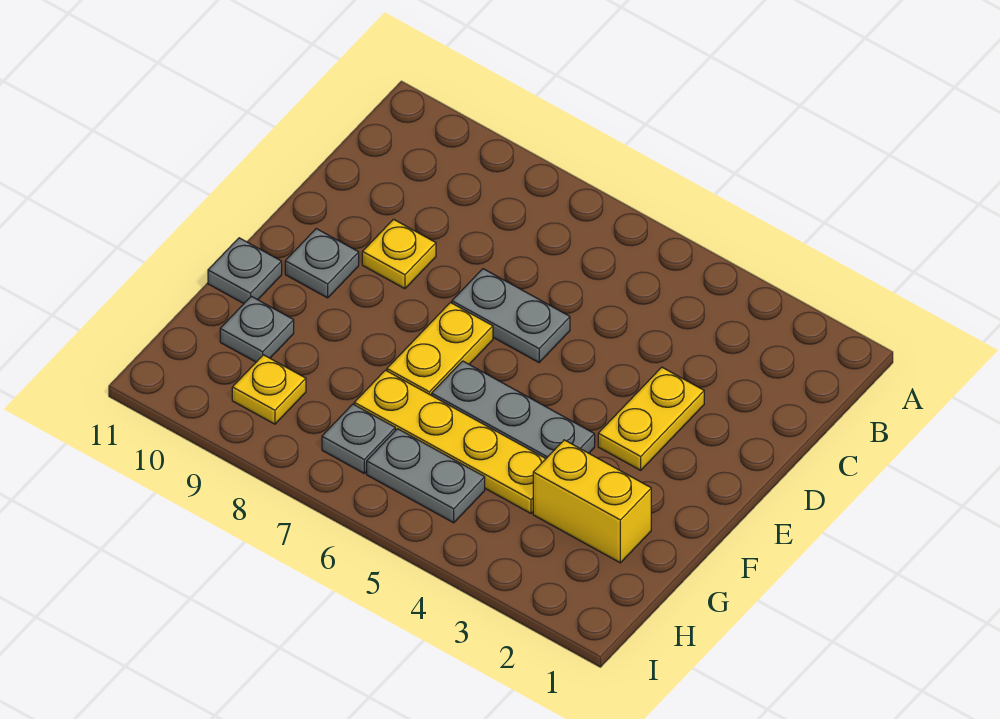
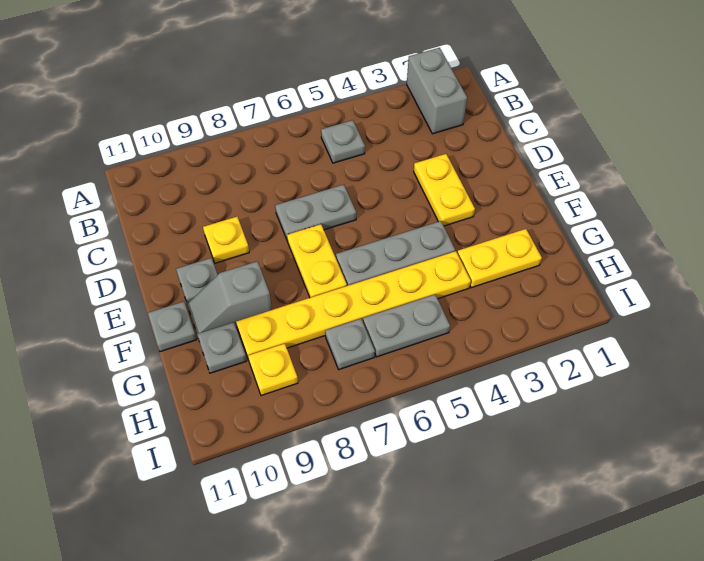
none -> grey brick A2:B2 level 1
none -> grey plate B5 level 1
none -> grey slope F9:F10 level 1 top 9
yellow brick G2:G3 level 1 -> yellow plate G2:G3 level 1
yellow plate G4:G7 level 1 -> yellow plate G4:G9 level 1

